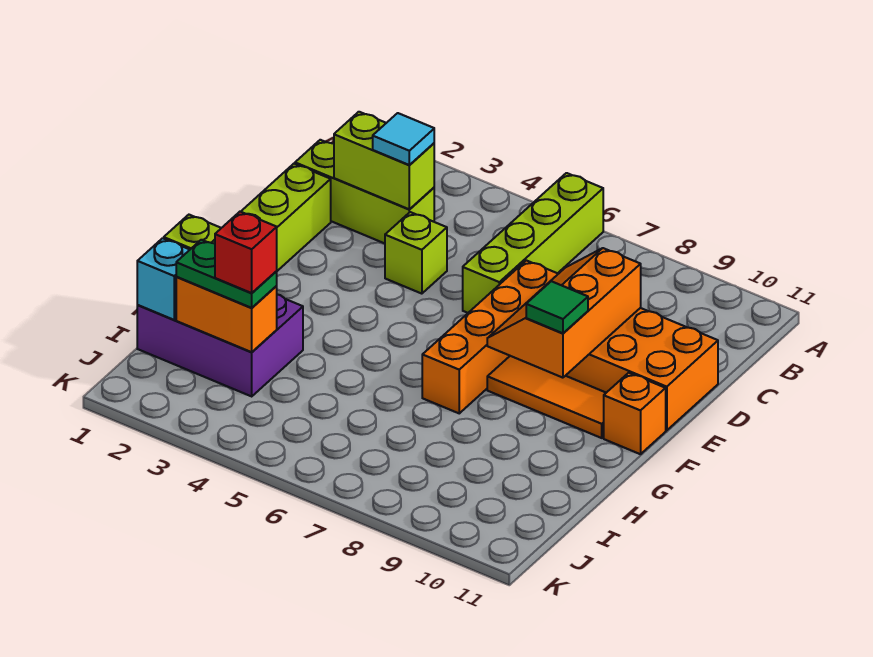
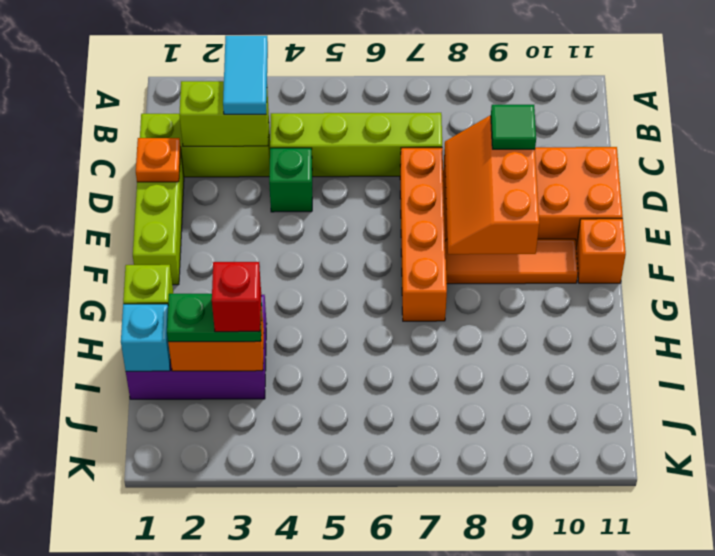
lime brick A6:D6 level 1 -> lime brick C4:C7 level 1
cyan tile C3 level 3 -> cyan tile B3:C3 level 3
none -> orange plate D1 level 2
lime brick D4 level 1 -> green brick D4 level 1
green tile F9 level 3 -> green tile D9 level 3

